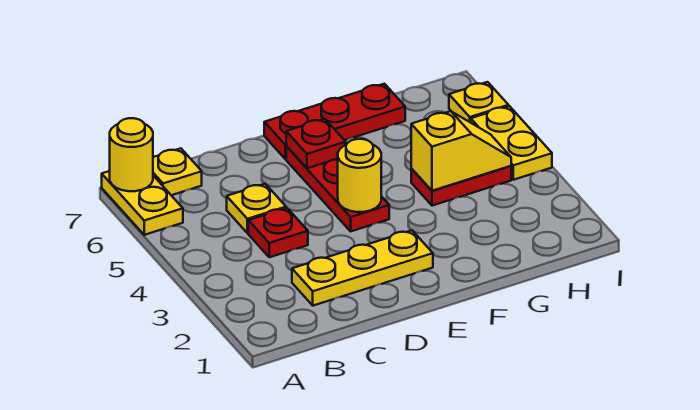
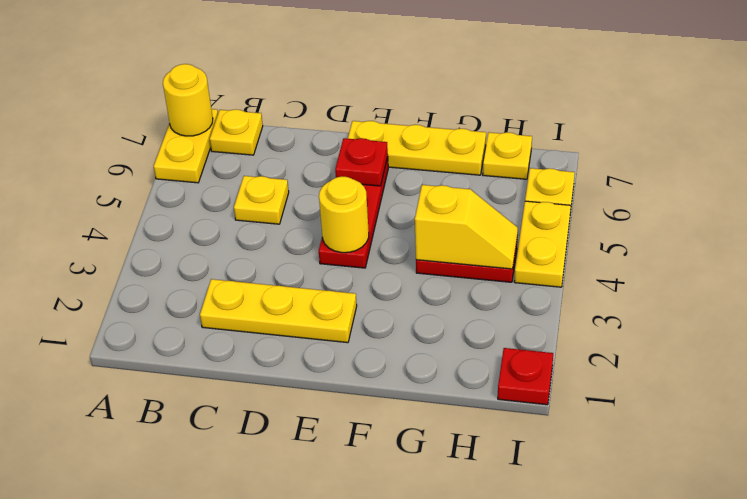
red plate C4 level 1 -> red plate I1 level 1
red plate E7:G7 level 1 -> yellow plate E7:G7 level 1
none -> yellow plate H7 level 1

